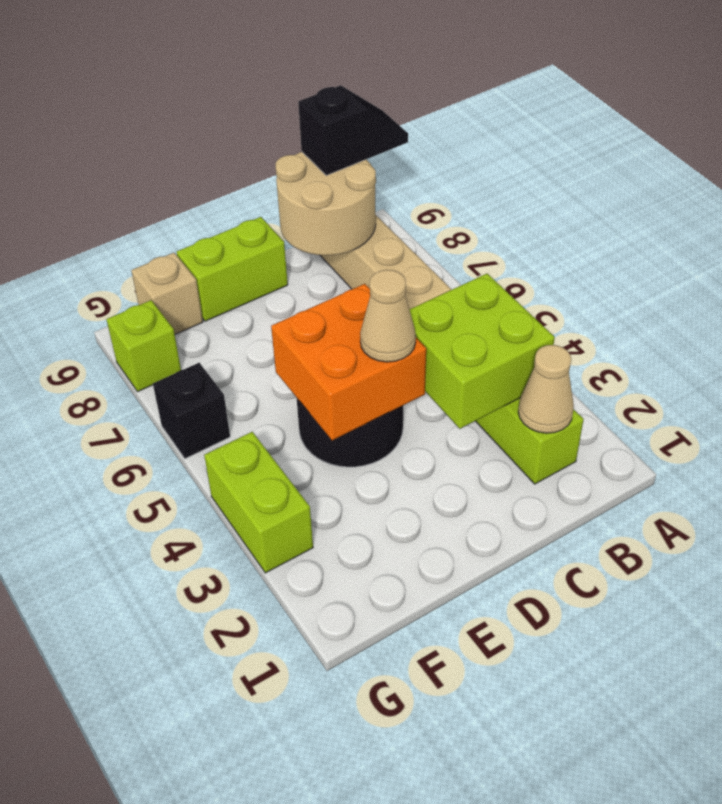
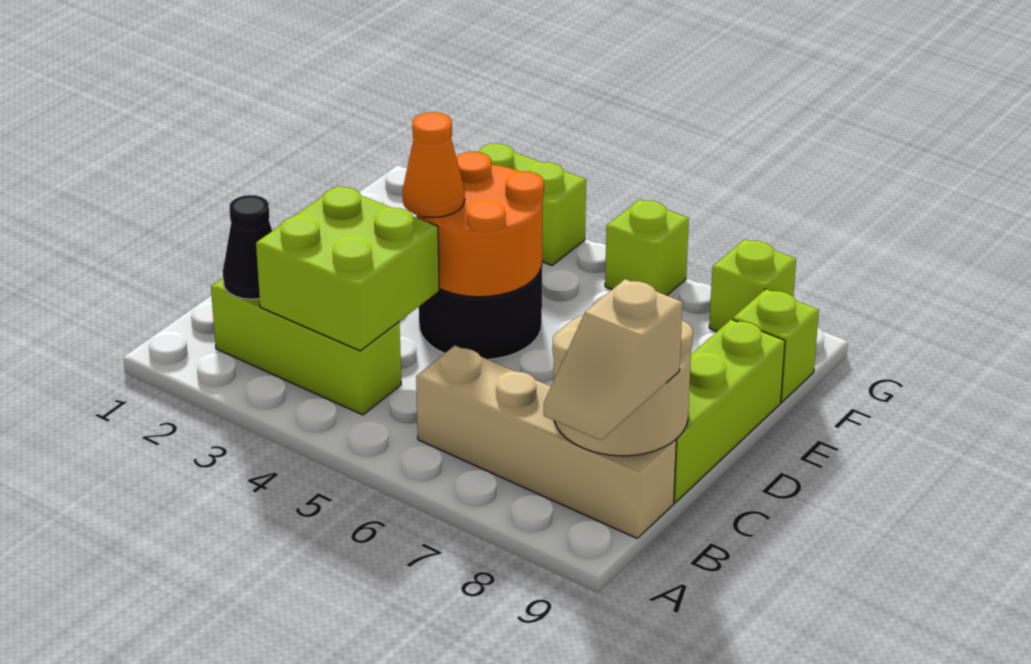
black slope A9:B9 level 3 top B -> tan slope A9:B9 level 3 top B
tan cone B2 level 2 -> black cone B2 level 2
orange brick D4:E5 level 2 -> orange round brick D4:E5 level 2
tan cone D4 level 3 -> orange cone D4 level 3
lime brick D9:E9 level 1 -> lime brick C9:E9 level 1
tan brick F9 level 1 -> lime brick F9 level 1
black brick G6 level 1 -> lime brick G6 level 1

